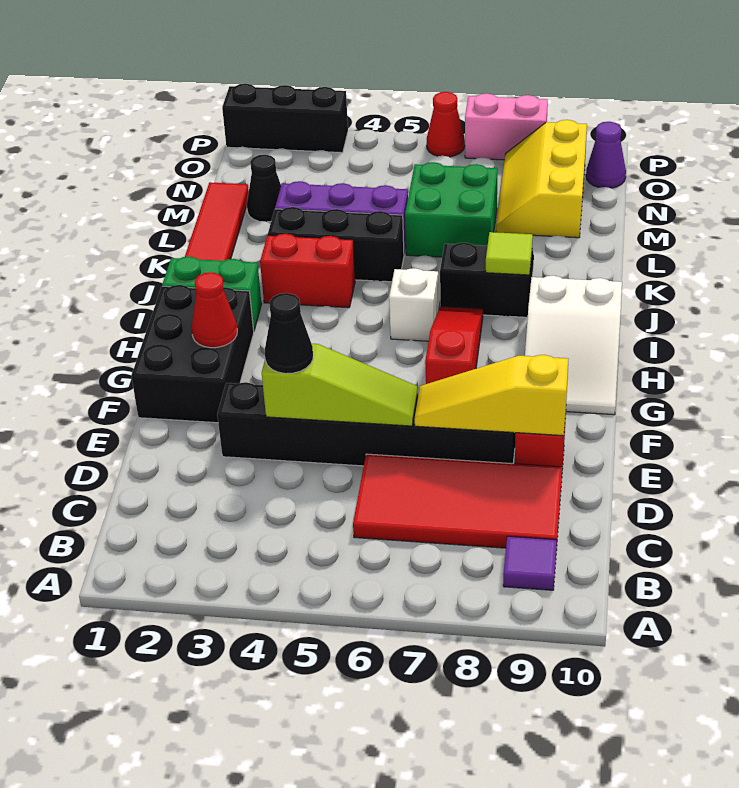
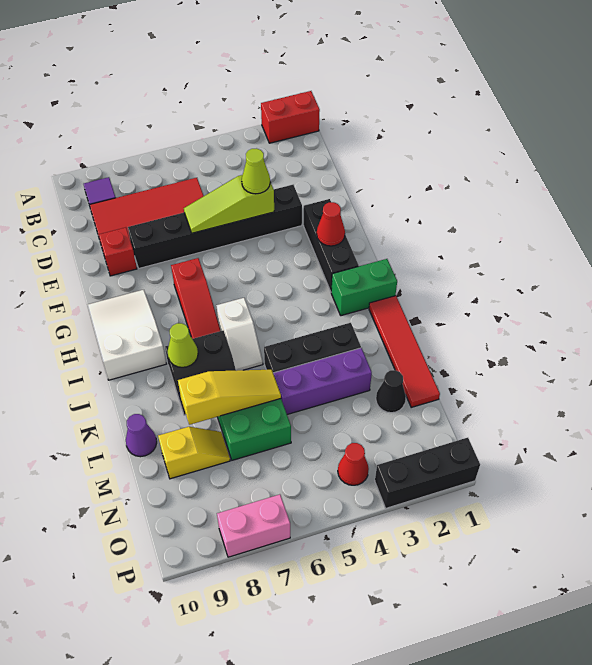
black cone E4 level 3 -> lime cone E4 level 3
yellow slope E7:E9 level 2 top 9 -> yellow slope L6:L8 level 2 top 8
black brick F1:H2 level 1 -> black brick F2:H2 level 1
red brick J3:J4 level 1 -> red brick A1:A2 level 1
lime tile J8 level 2 -> lime cone J8 level 2
yellow slope M8:O9 level 1 top 9 -> yellow slope M8:M9 level 1 top 9
purple cone O10 level 1 -> purple cone L10 level 1
red cone P6 level 1 -> red cone O4 level 1

